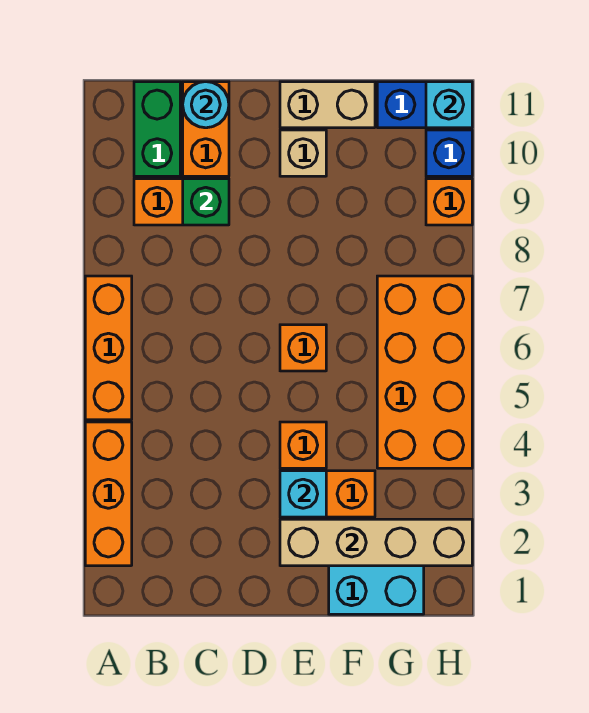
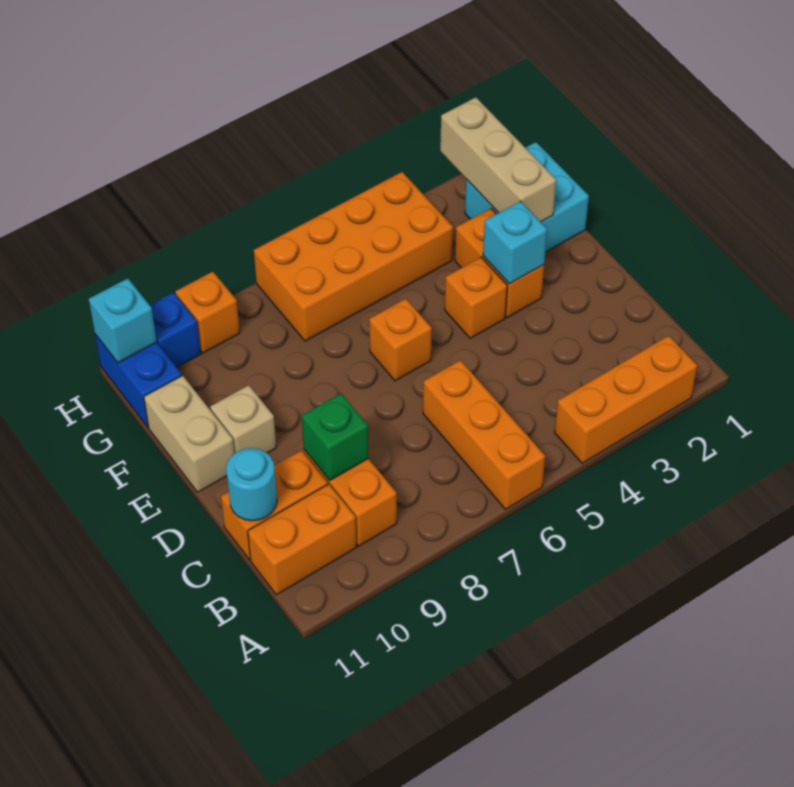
orange brick A5:A7 level 1 -> orange brick A6:C6 level 1
green brick B10:B11 level 1 -> orange brick B10:B11 level 1
tan brick E2:H2 level 2 -> tan brick F2:H2 level 2

